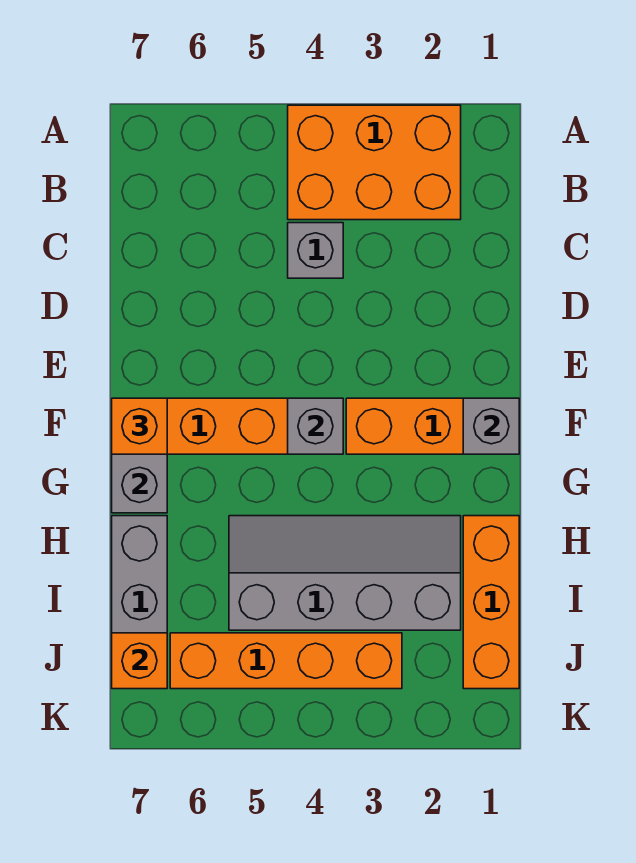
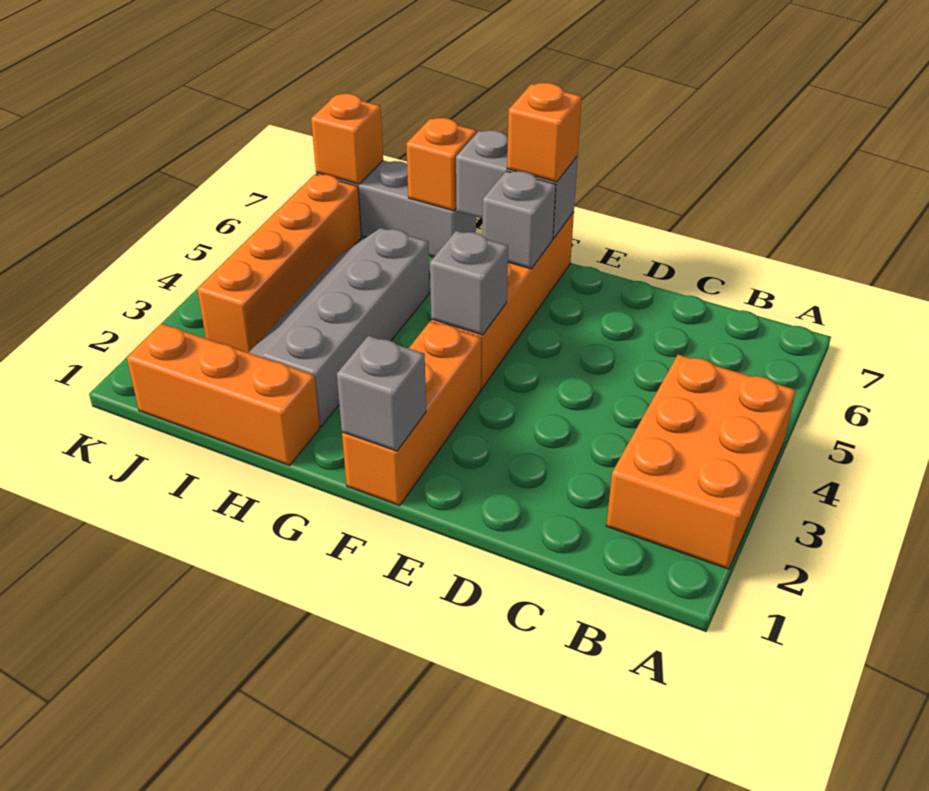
grey brick C4 level 1 -> grey brick F6 level 2
grey slope H2:I5 level 1 top I -> grey slope H2:I5 level 1 top H
none -> orange brick H7 level 2

